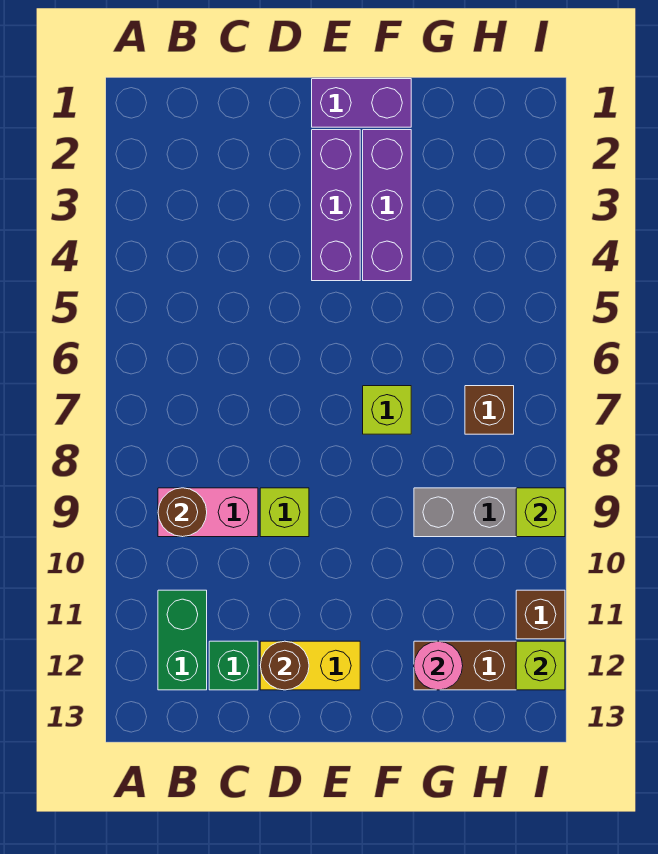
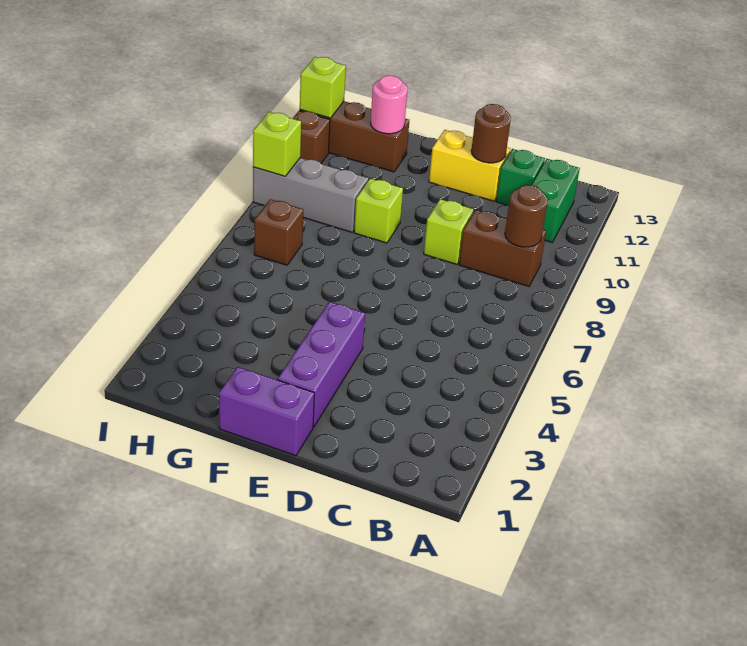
pink brick B9:C9 level 1 -> brown brick B9:C9 level 1
purple brick F2:F4 level 1 -> none
lime brick F7 level 1 -> lime brick F9 level 1

